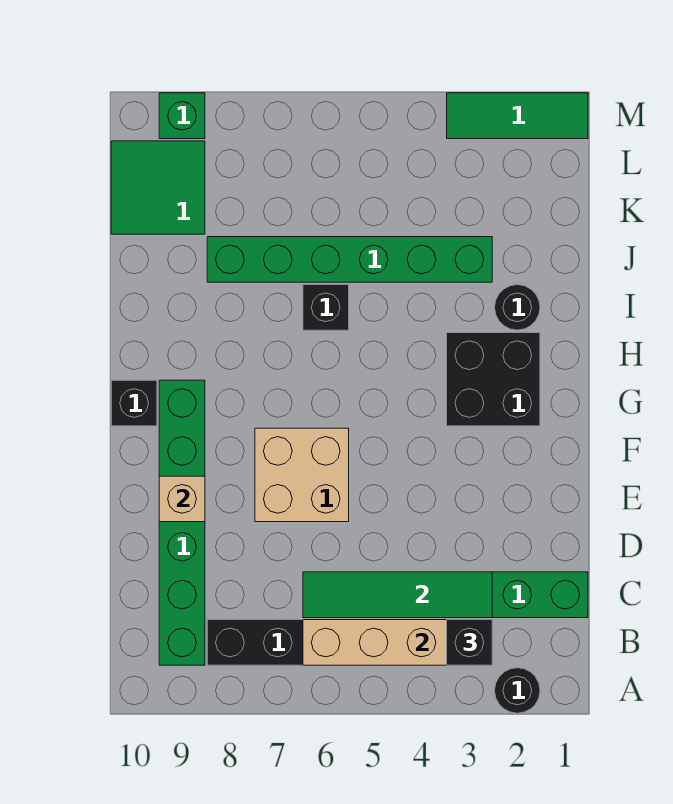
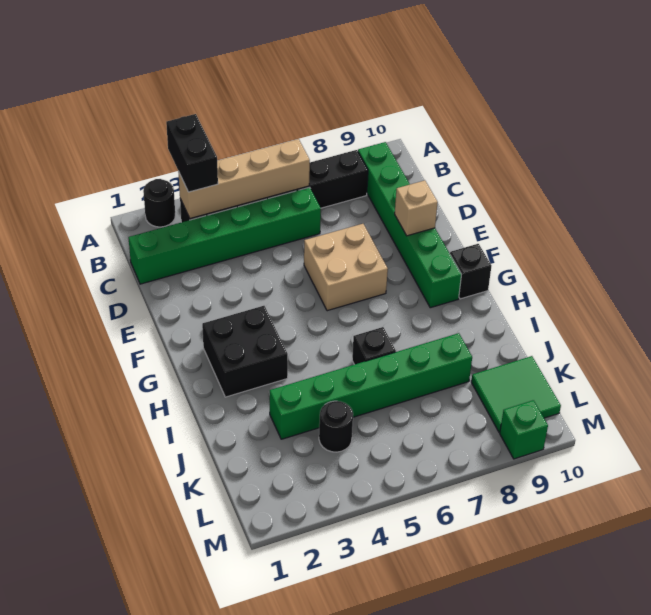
black brick B3 level 3 -> black brick A3:B3 level 3
green tile C3:C6 level 2 -> none
black round brick I2 level 1 -> black round brick K4 level 1
green tile M1:M3 level 1 -> none

